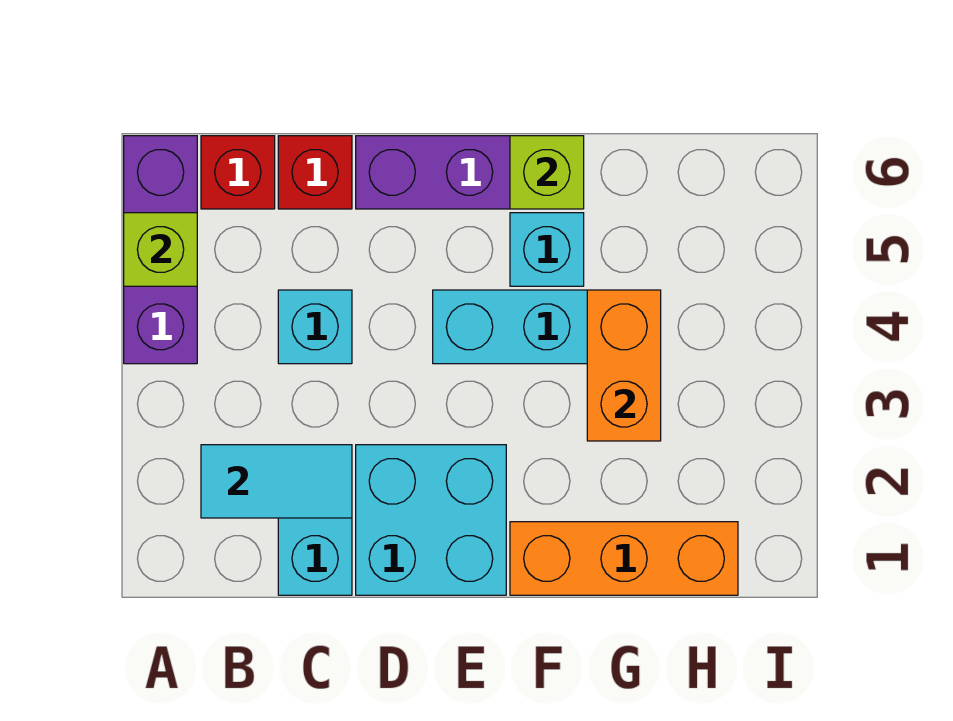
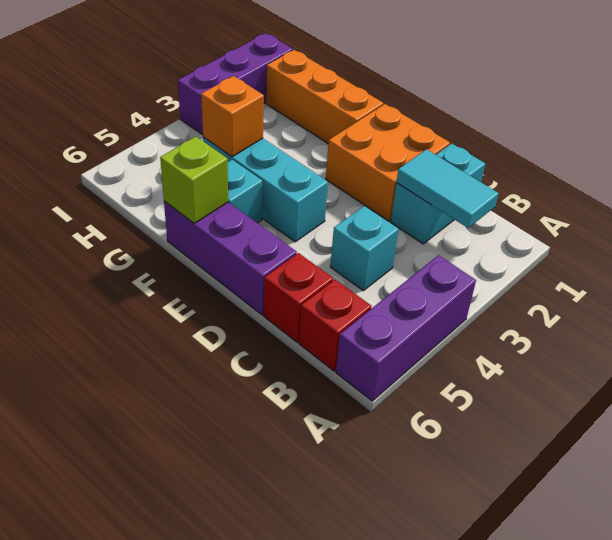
lime brick A5 level 2 -> none
cyan brick D1:E2 level 1 -> orange brick D1:E2 level 1
orange brick G3:G4 level 2 -> orange brick G4 level 2
none -> purple brick I1:I3 level 1

